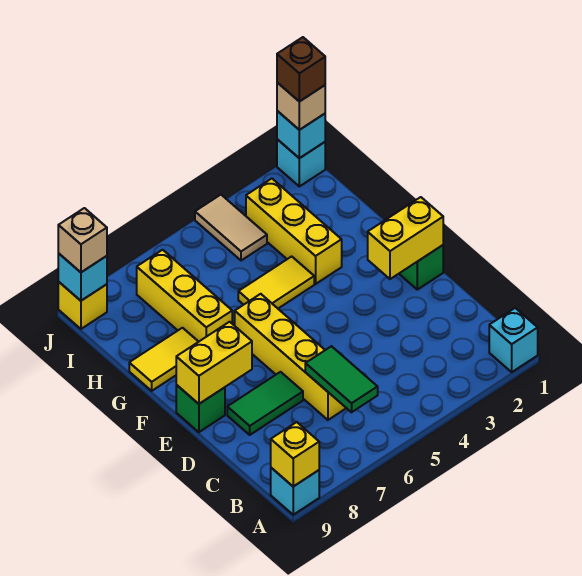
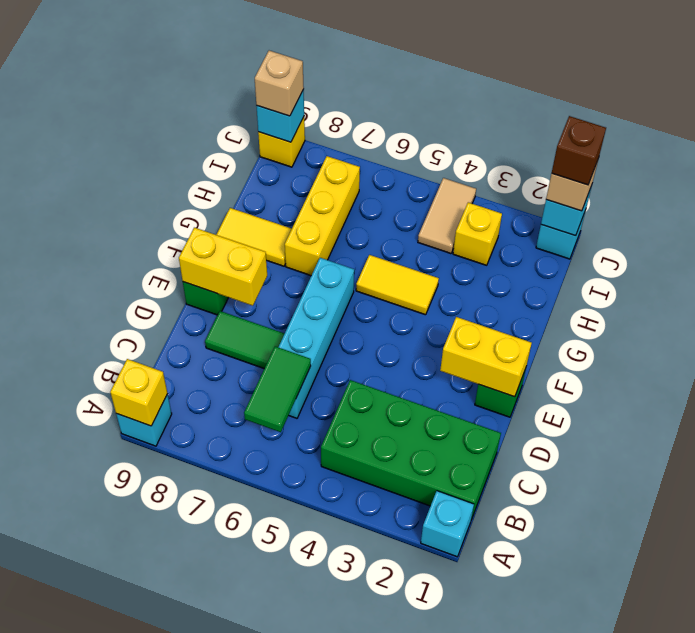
none -> green brick B1:C4 level 1
yellow brick C6:F6 level 1 -> cyan brick C6:F6 level 1
yellow brick G3:I3 level 1 -> yellow brick I3 level 1

